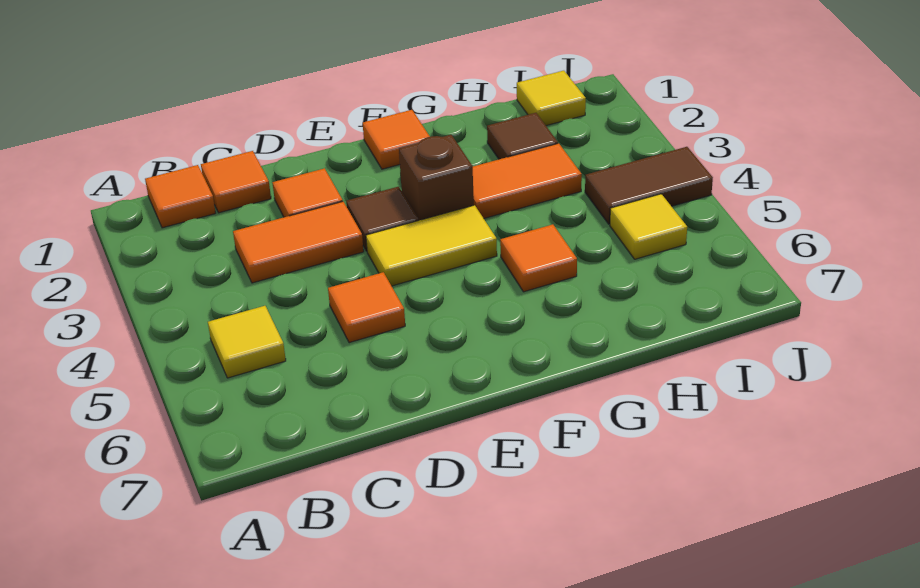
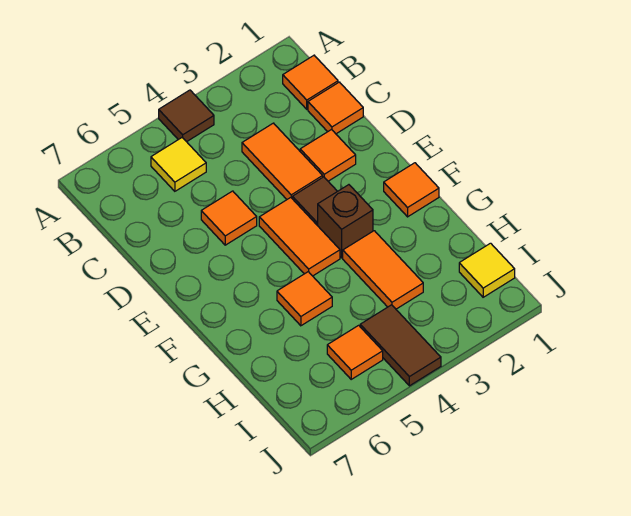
yellow tile E4:F4 level 1 -> orange tile E4:F4 level 1
brown tile H2 level 1 -> brown tile A4 level 1
yellow tile I5 level 1 -> orange tile I5 level 1

